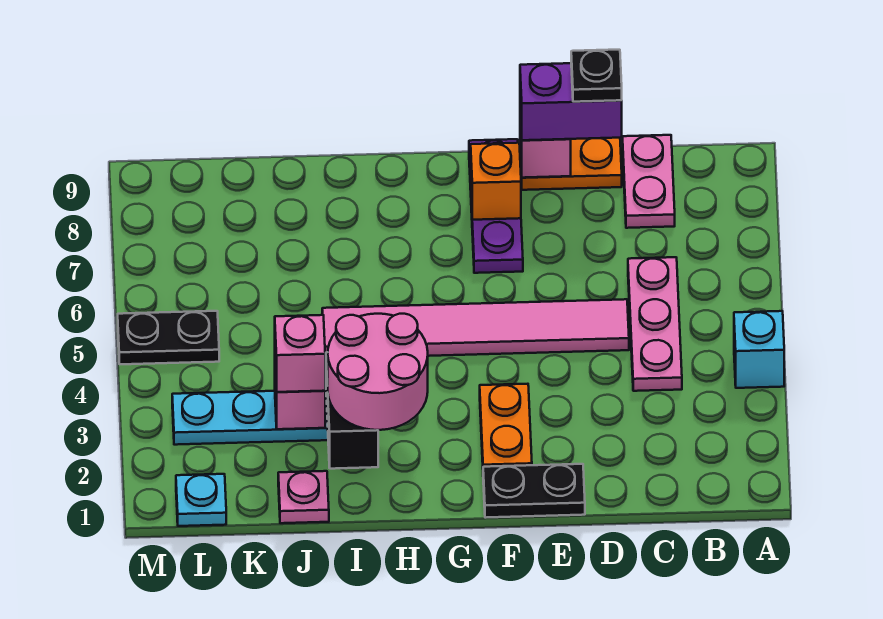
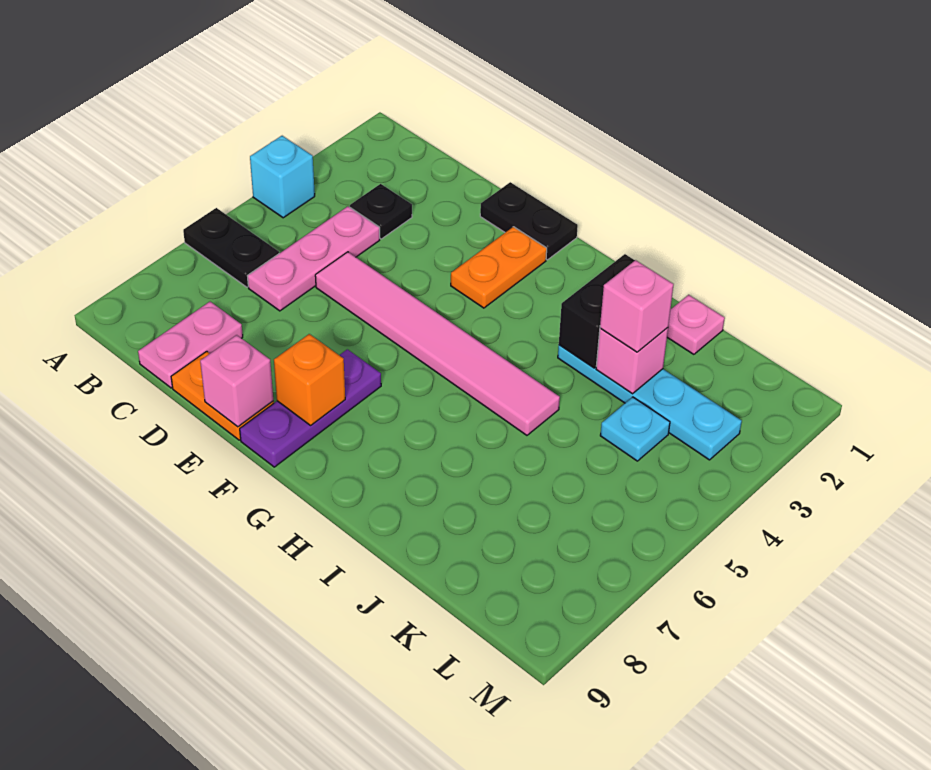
purple brick D9:E9 level 3 -> none
black plate D9 level 4 -> black plate C3 level 1
pink round brick H2:I3 level 3 -> none
cyan plate L1 level 1 -> cyan plate K4 level 1
black plate L5:M5 level 1 -> black plate A6:B6 level 1

